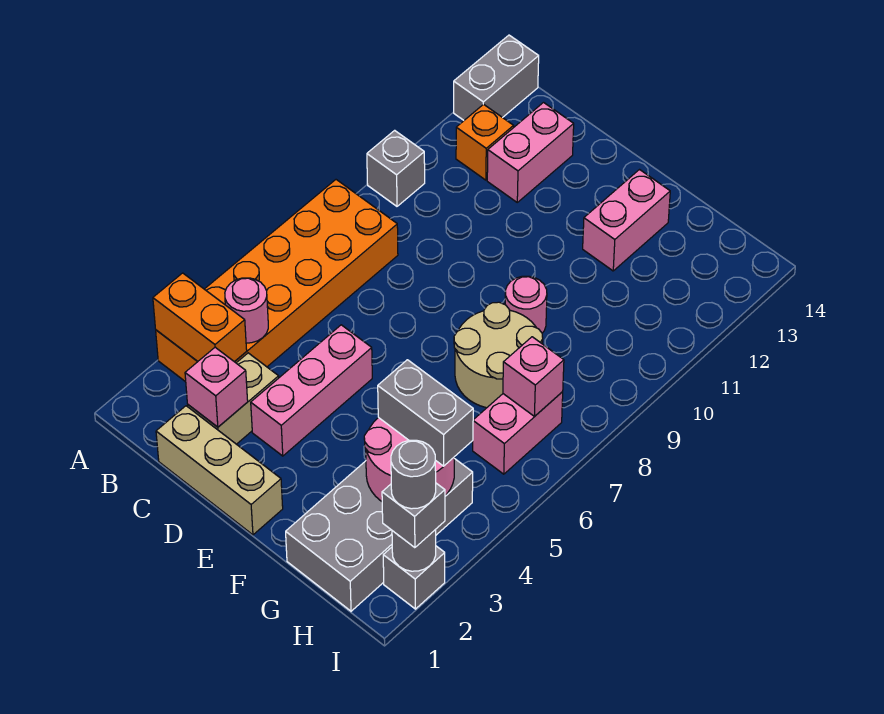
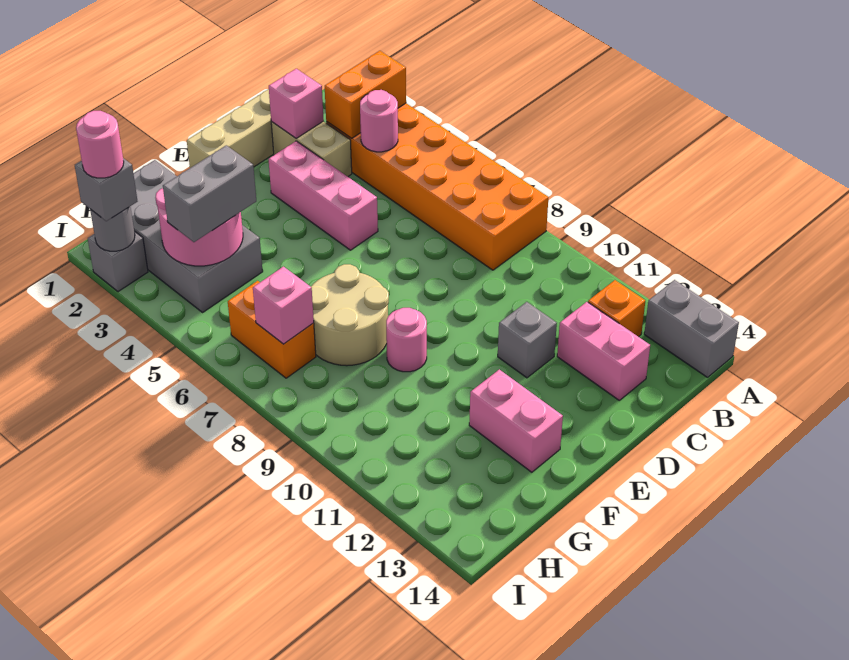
grey brick A10 level 1 -> grey brick D11 level 1
pink brick H6:H7 level 1 -> orange brick H6:H7 level 1
grey round brick I2 level 4 -> pink round brick I2 level 4

